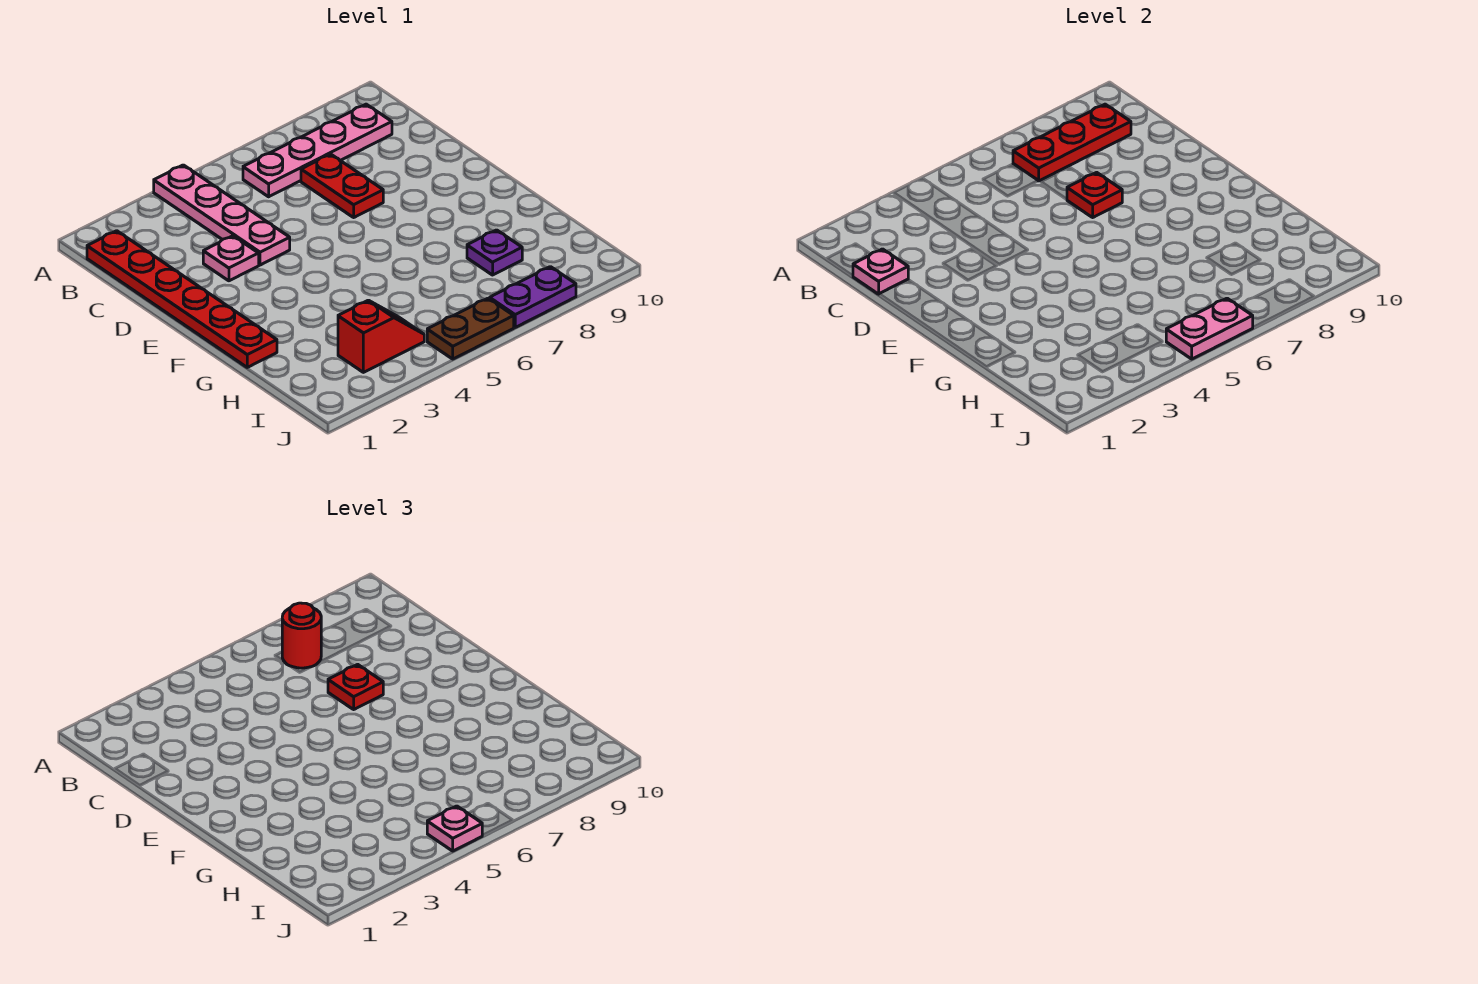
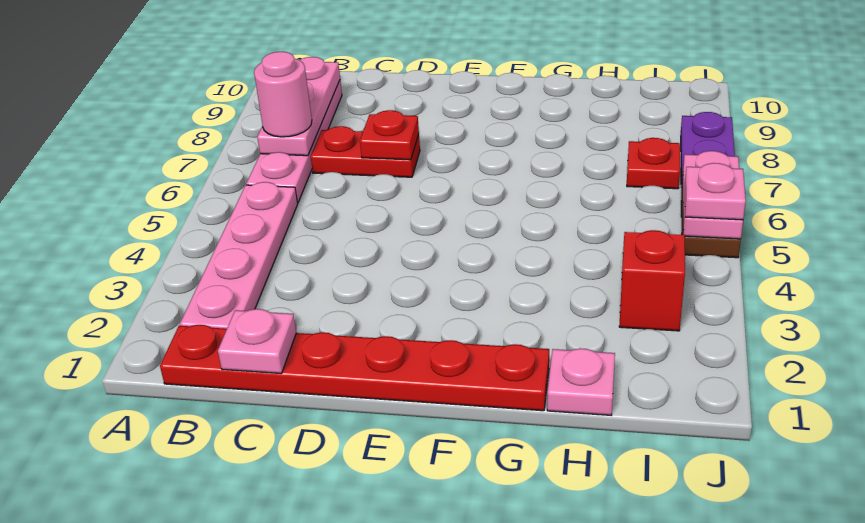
pink plate A4:D4 level 1 -> pink plate B2:B5 level 1
red plate B7:B9 level 2 -> pink plate B7:B9 level 2
red round brick B7 level 3 -> pink round brick B7 level 3
pink plate D3 level 1 -> pink plate H1 level 1
red plate D7 level 3 -> red plate I7 level 1
purple plate H8 level 1 -> none

